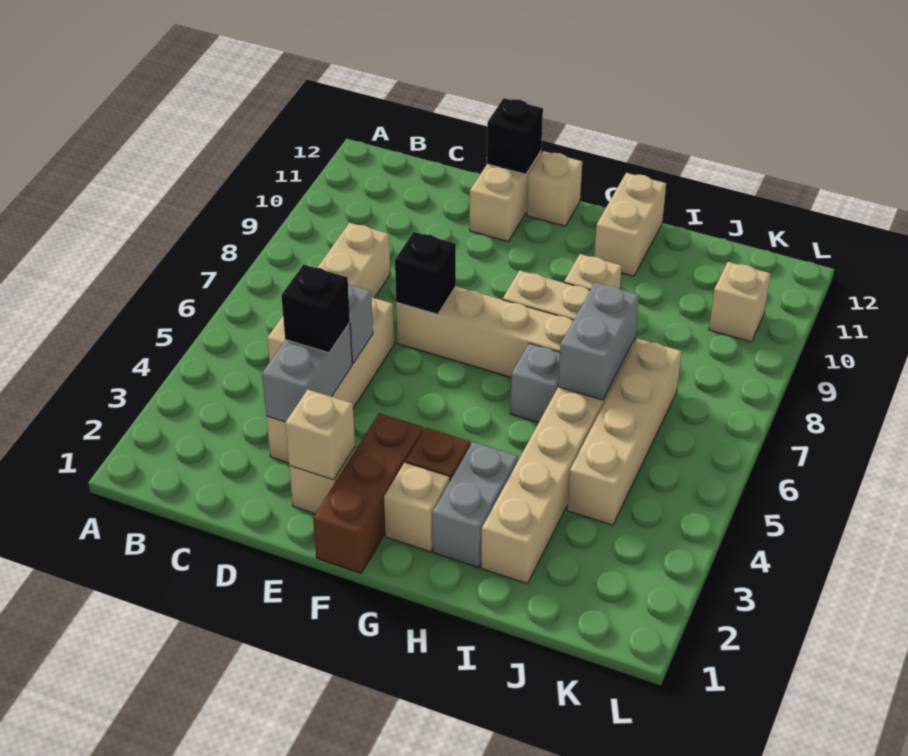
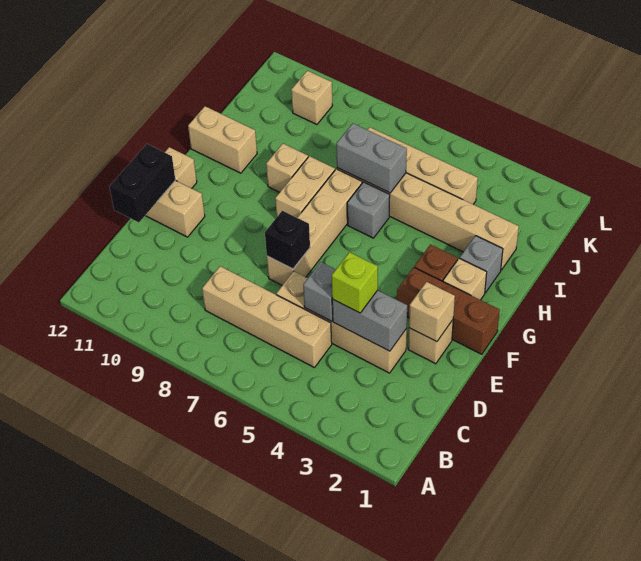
black brick D4 level 3 -> lime brick D4 level 3
black brick E12 level 2 -> black brick D12:E12 level 2
grey brick H2:H3 level 1 -> grey brick H2 level 1

